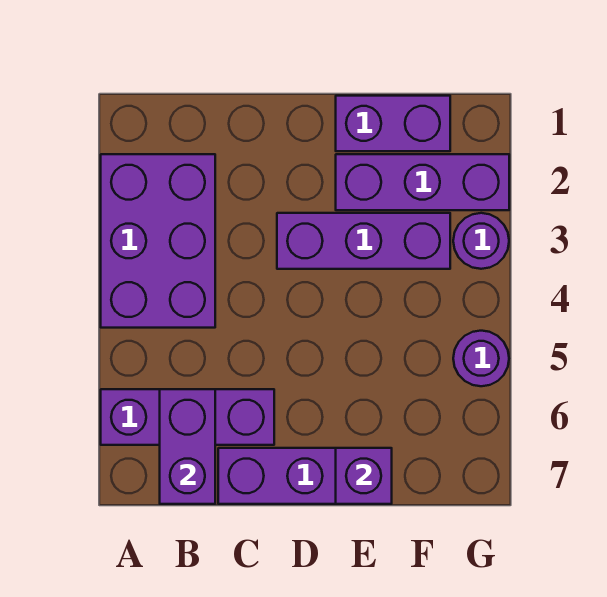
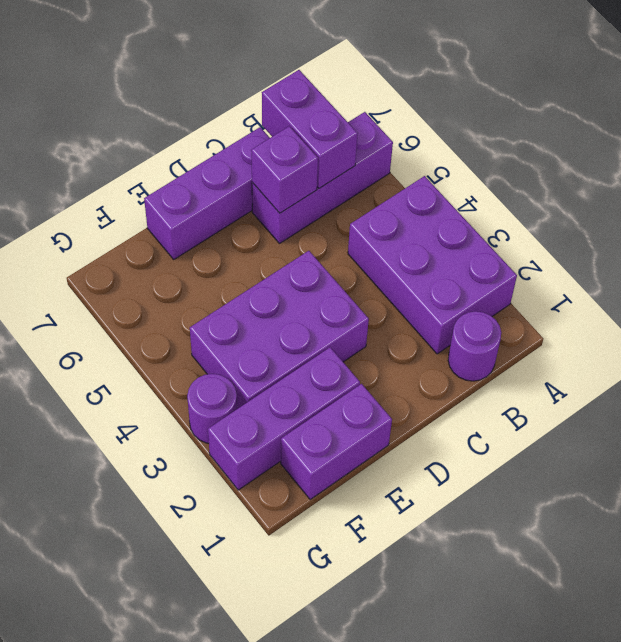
purple brick D3:F3 level 1 -> purple brick D3:F4 level 1
purple brick E7 level 2 -> purple brick C6 level 2
purple round brick G5 level 1 -> purple round brick B1 level 1

